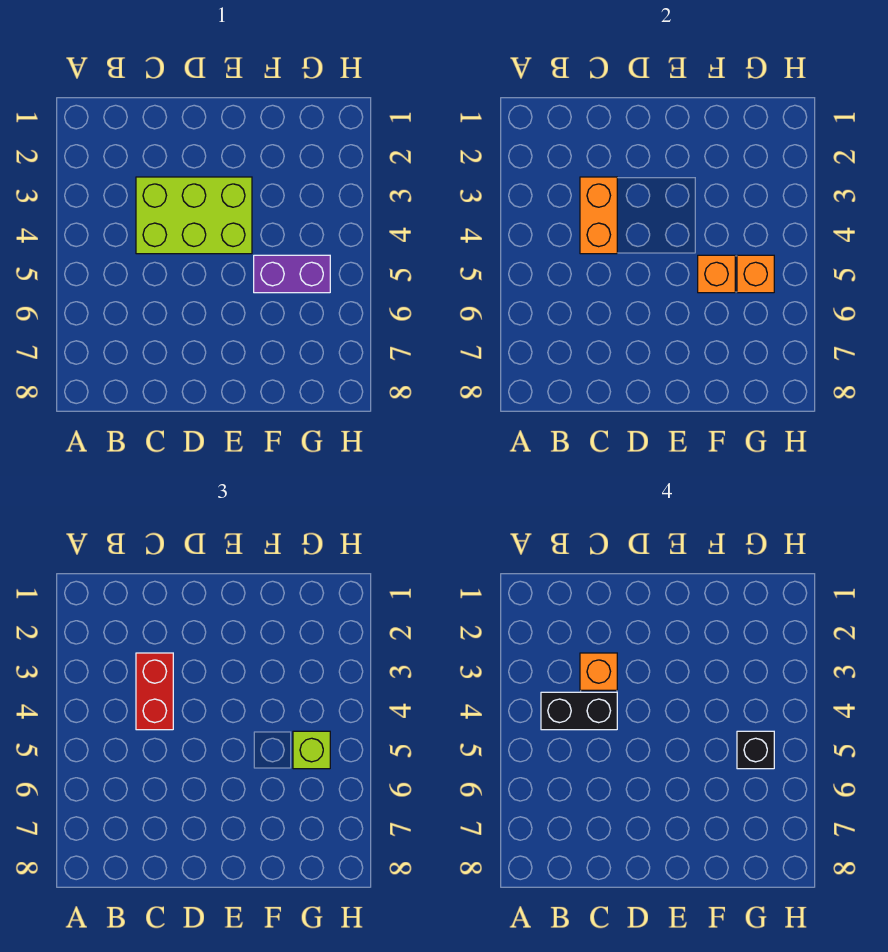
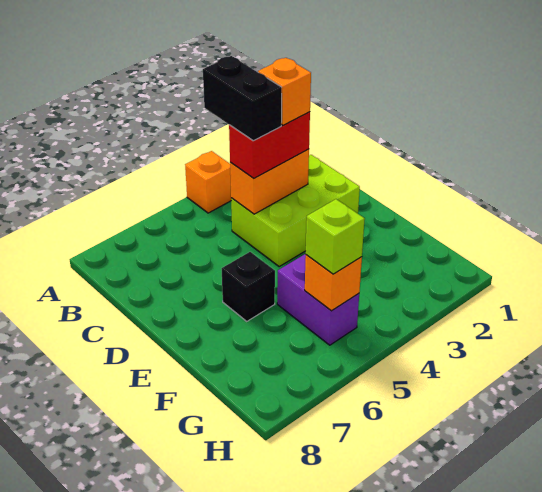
lime brick C3:E4 level 1 -> lime brick C2:D4 level 1
orange brick F5 level 2 -> orange brick A4 level 1
black brick G5 level 4 -> black brick E6 level 1

